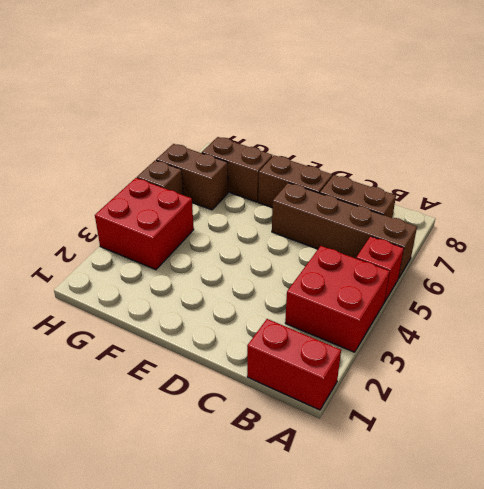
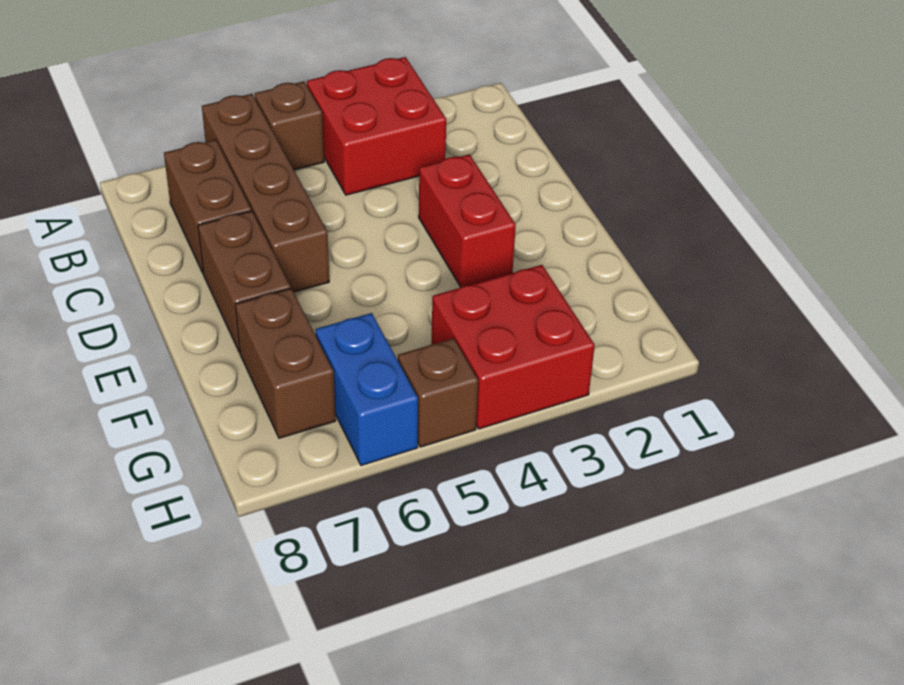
red brick A1:B1 level 1 -> red brick D3:E3 level 1
red brick A5 level 1 -> brown brick A5 level 1
brown brick G6:H6 level 1 -> blue brick G6:H6 level 1

